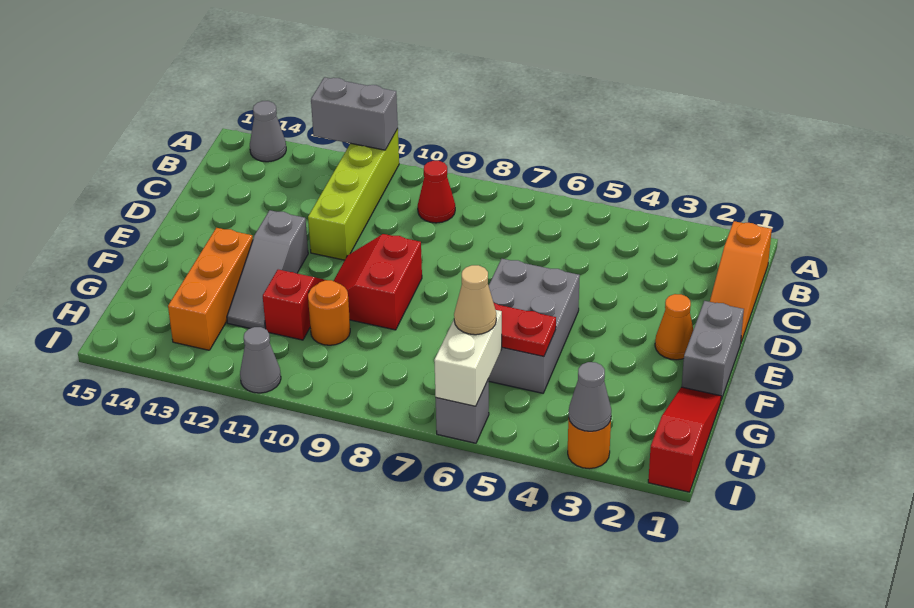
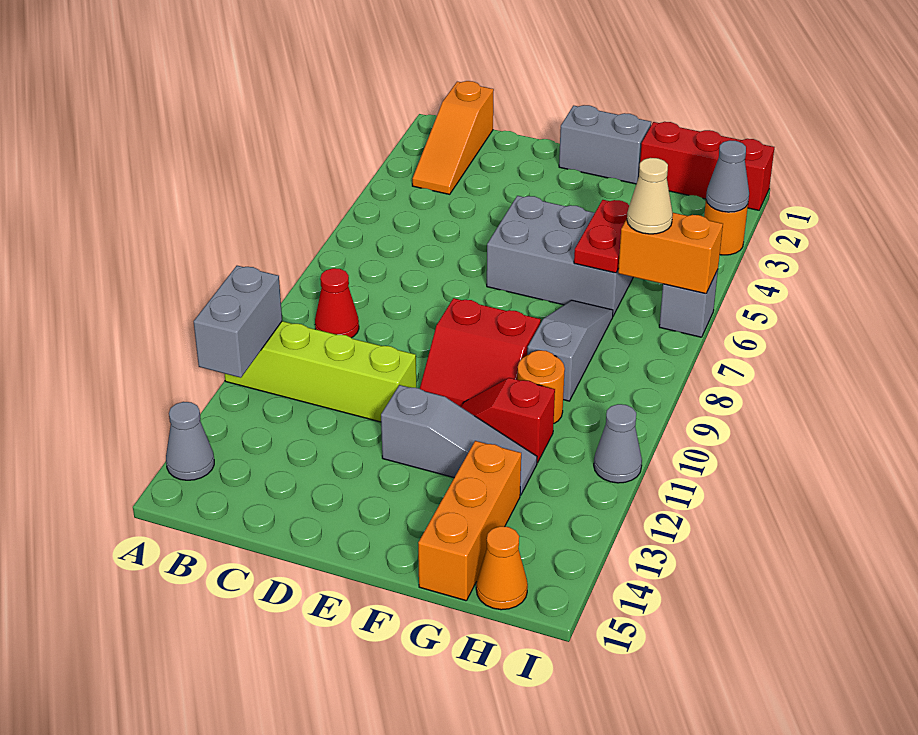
orange slope B1:D1 level 1 top B -> orange slope B1:B3 level 1 top 1
orange cone E2 level 1 -> orange cone H15 level 1
orange brick F13:H13 level 1 -> orange brick G13:G15 level 1
red slope G1:I1 level 1 top I -> red brick G1:I1 level 1
none -> grey slope G7:G9 level 1 top 9
white brick H6:I6 level 2 -> orange brick H6:I6 level 2

